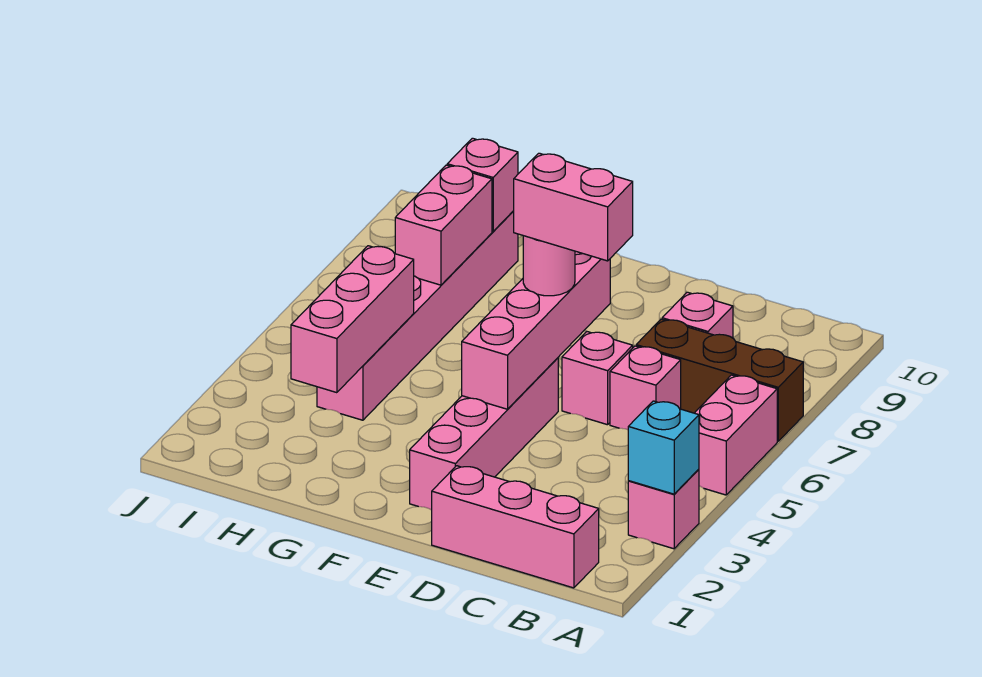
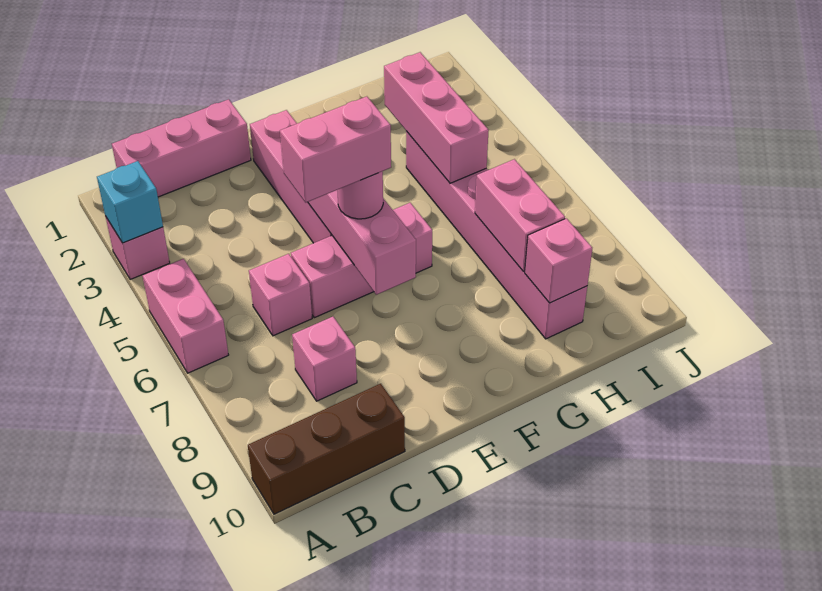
brown brick A7:C7 level 1 -> brown brick A10:C10 level 1
pink brick D6 level 1 -> pink brick D6:F6 level 1

